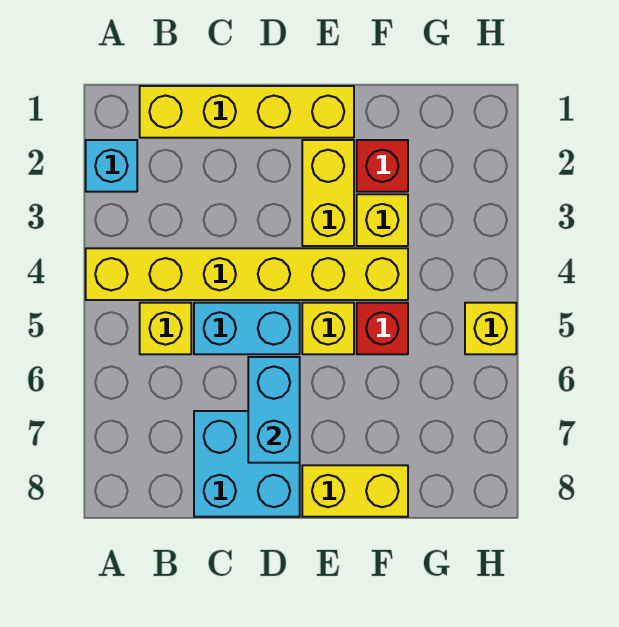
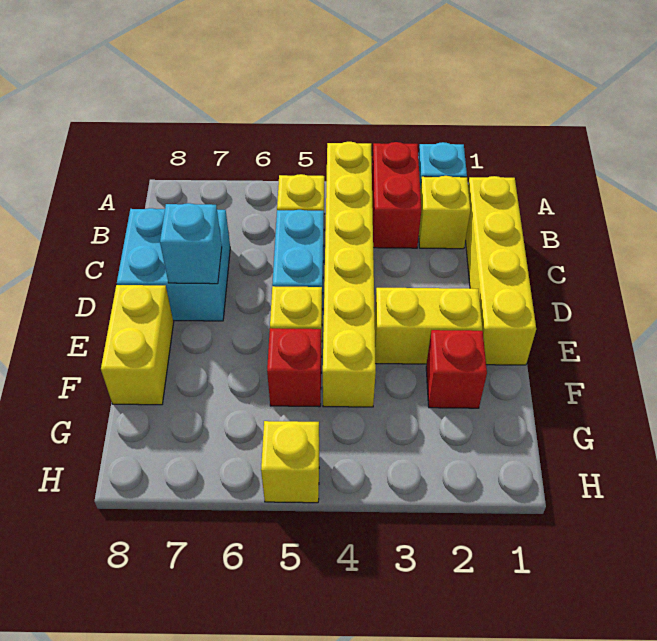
none -> red brick A3:B3 level 1
cyan brick D6:D7 level 2 -> cyan brick D7 level 2
yellow brick F3 level 1 -> yellow brick B2 level 1

